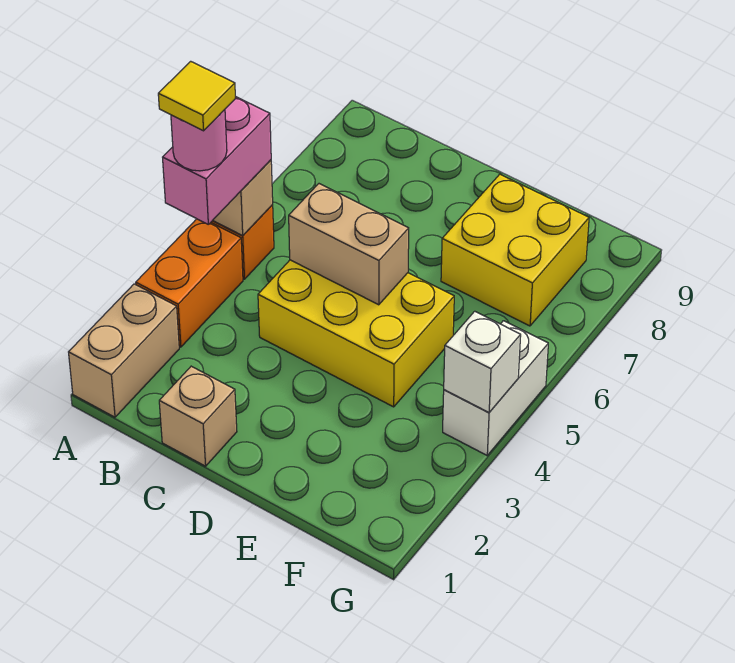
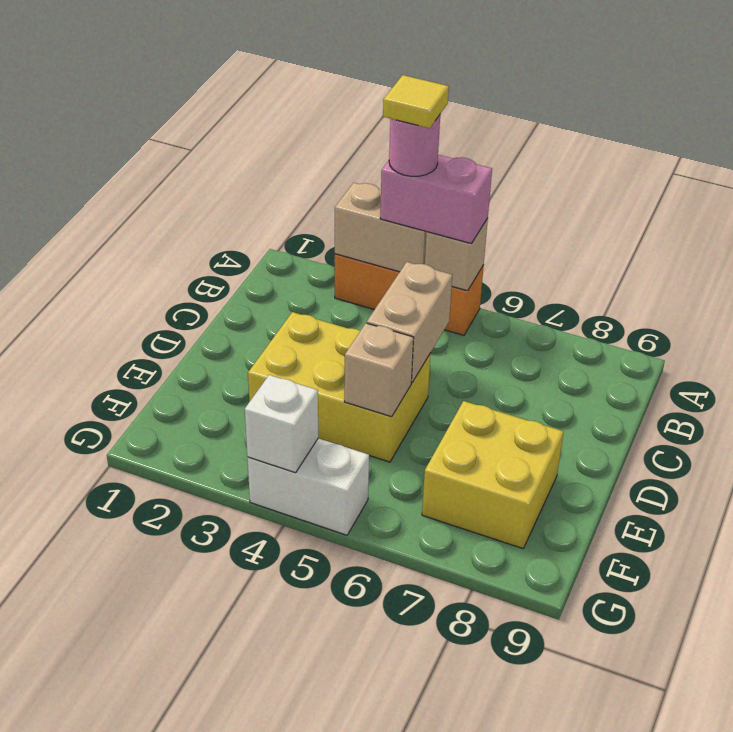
tan brick A1:A2 level 1 -> tan brick A3:A4 level 2
tan brick C1 level 1 -> tan brick E5 level 2
yellow brick C4:E5 level 1 -> yellow brick D3:E5 level 1

